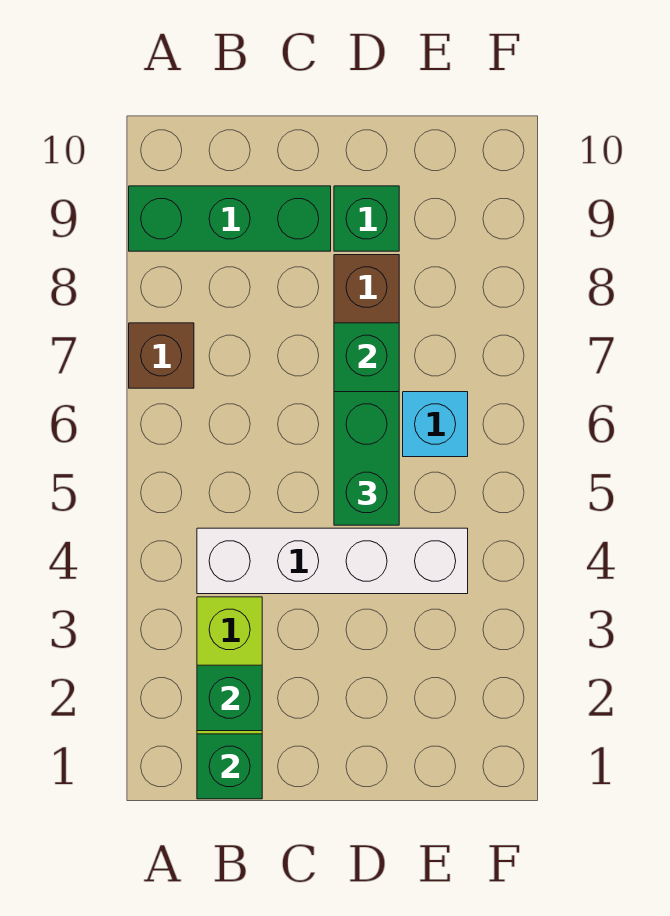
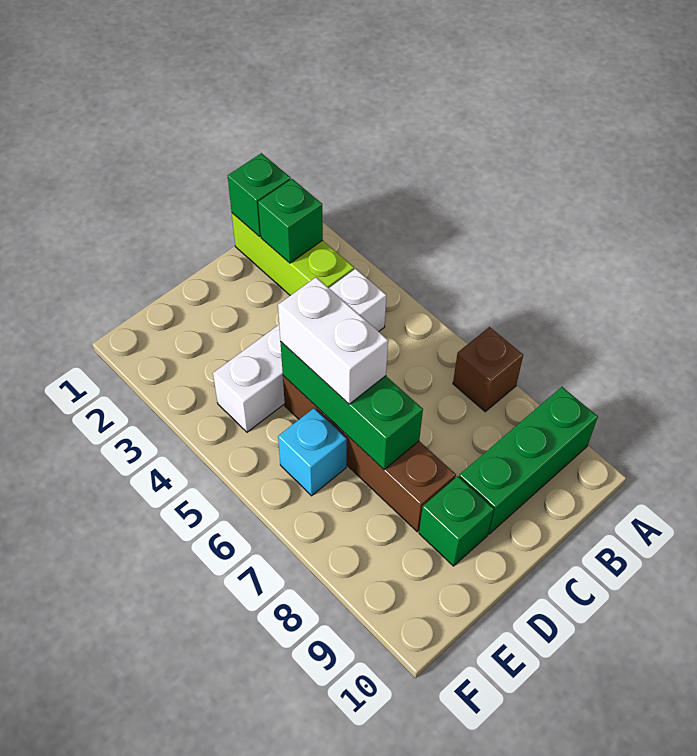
green brick D5:D6 level 3 -> white brick D5:D6 level 3

